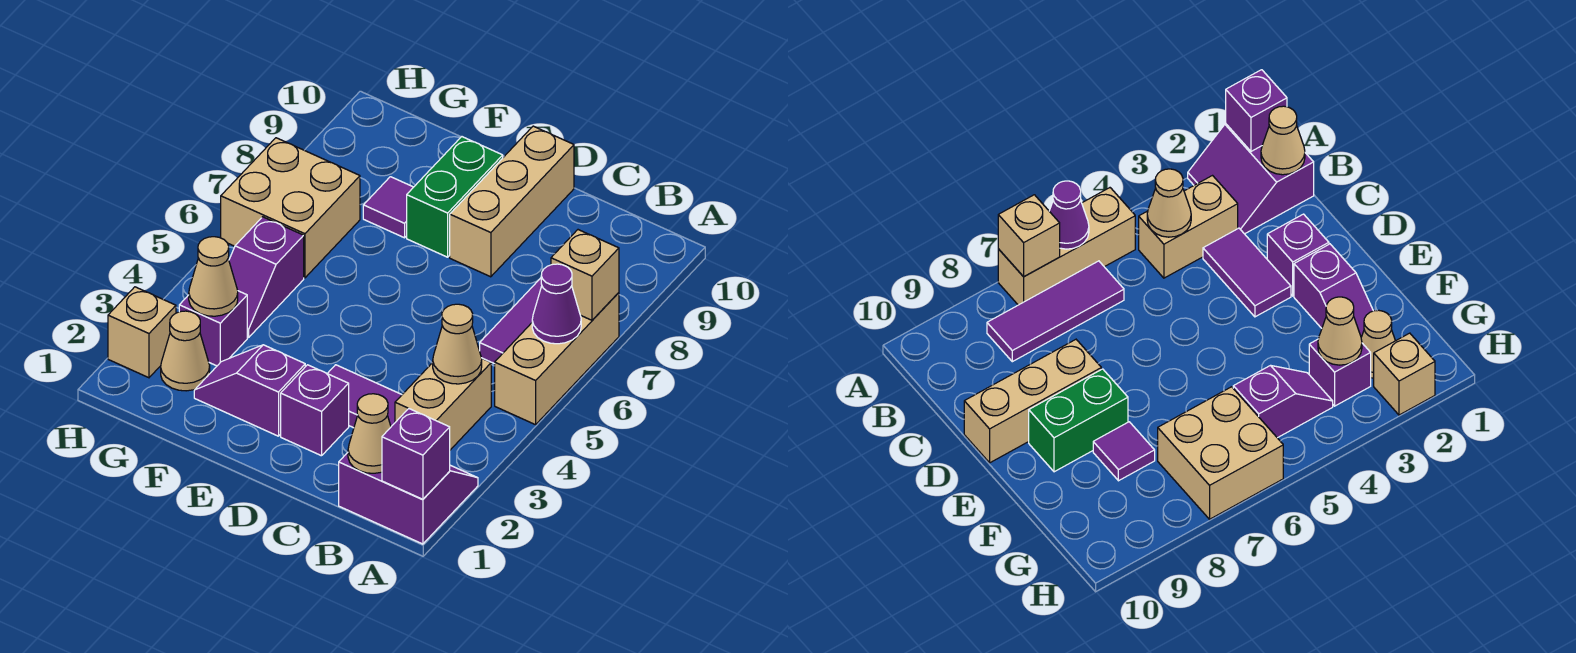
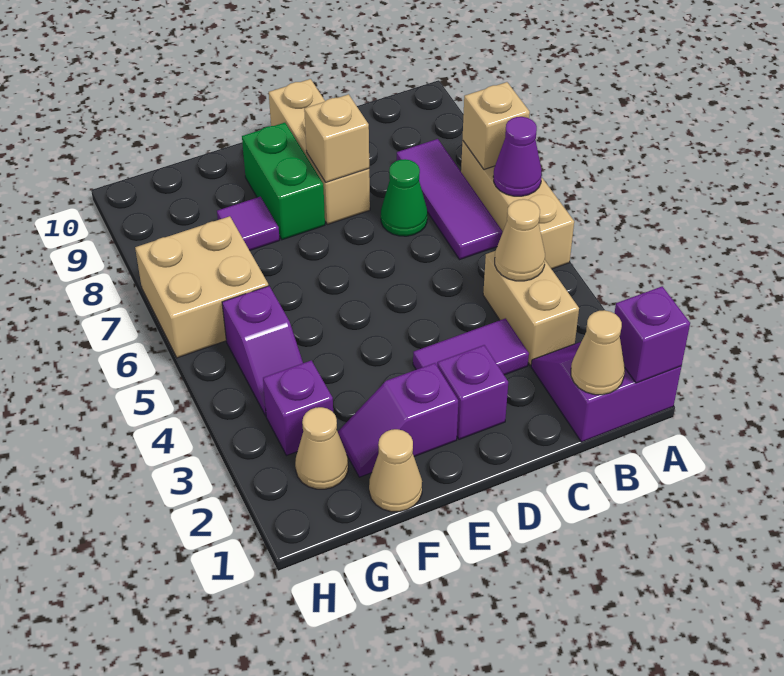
none -> green cone C7 level 1
tan cone G3 level 2 -> tan cone F1 level 1
tan brick H2 level 1 -> tan brick D8 level 2

